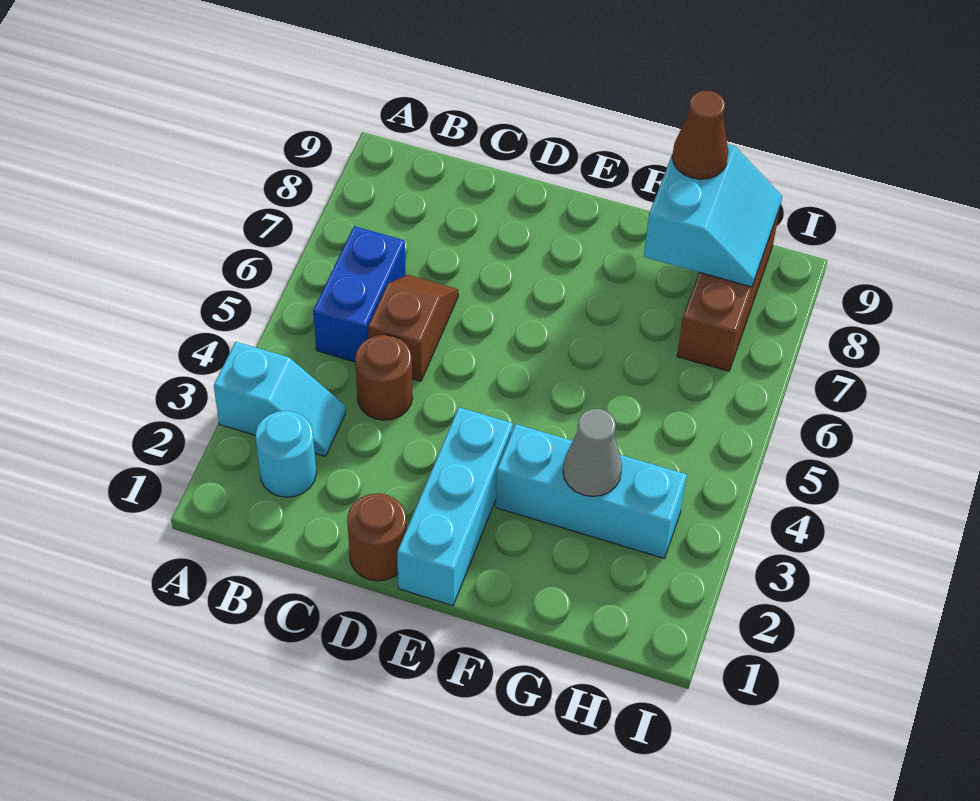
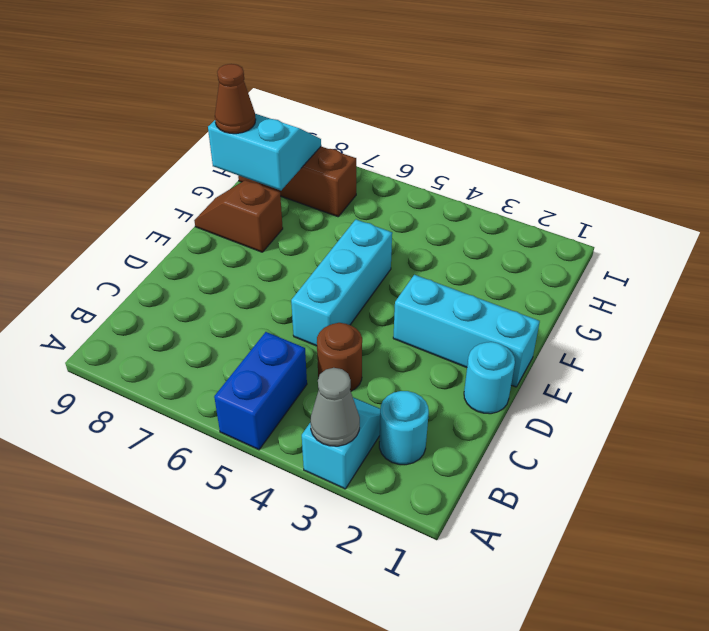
blue brick B5:B6 level 1 -> blue brick A5:B5 level 1
brown slope C5:C6 level 1 top 5 -> brown slope F8:F9 level 1 top 8
brown round brick D1 level 1 -> cyan round brick D1 level 1
cyan brick F3:H3 level 1 -> cyan brick D5:F5 level 1
grey cone G3 level 2 -> grey cone A3 level 2

